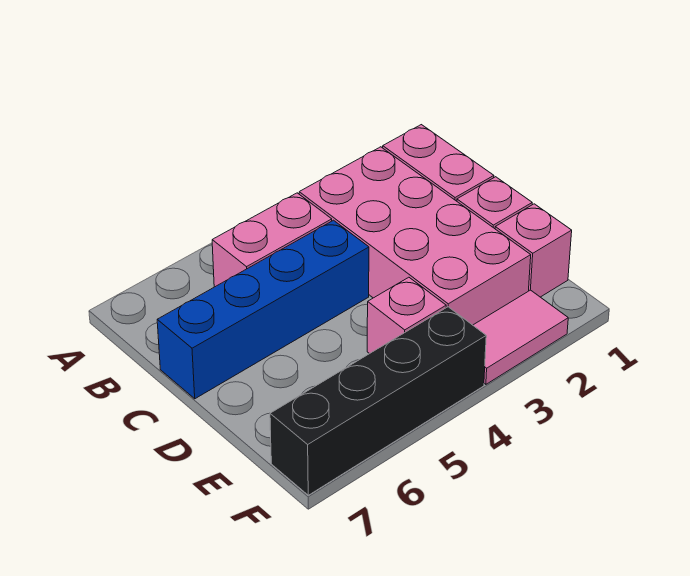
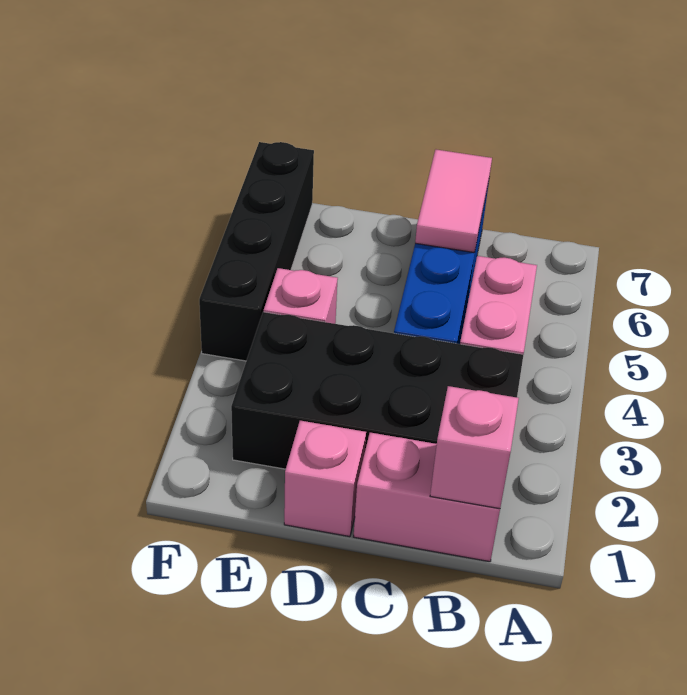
pink brick B2:E3 level 1 -> black brick B2:E3 level 1
pink brick E1 level 1 -> pink brick B1 level 2
pink tile F2:F3 level 1 -> pink tile C6:C7 level 2

